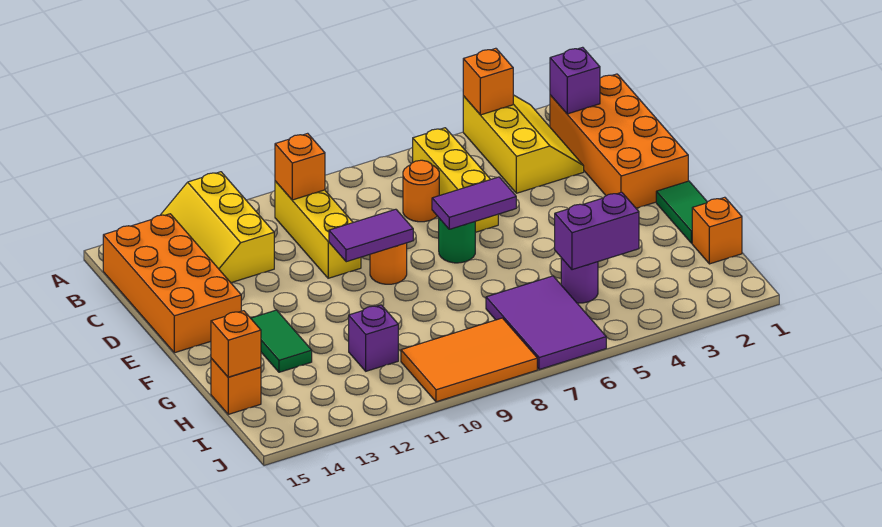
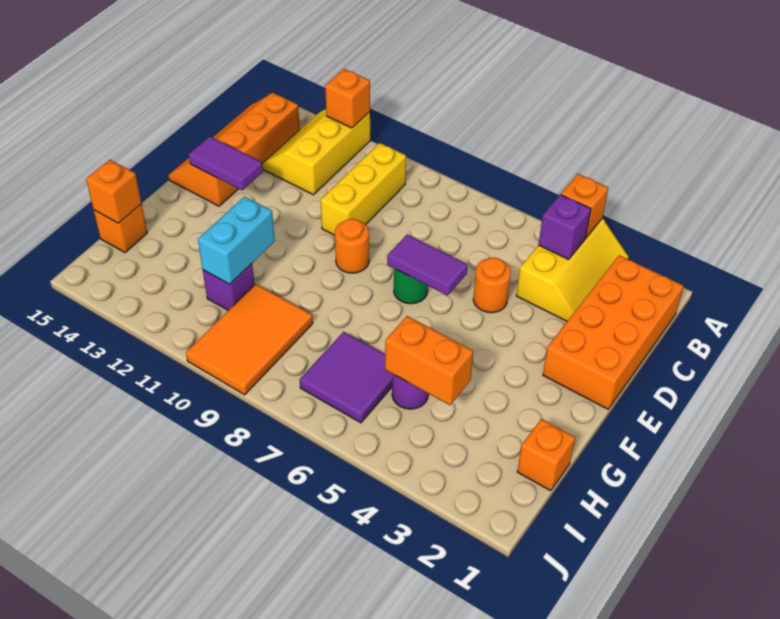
purple brick B2 level 2 -> purple brick B4 level 2
yellow brick B6:D6 level 1 -> none
orange brick B10 level 2 -> orange brick A12 level 2
orange brick B14:E15 level 1 -> orange slope B14:E15 level 1 top 14
orange round brick C7 level 1 -> orange round brick D5 level 1
purple tile E9:E10 level 2 -> purple tile E13:E14 level 2
green tile F1:G1 level 1 -> none
green tile F13:G13 level 1 -> none
none -> cyan brick G11:H11 level 2
purple brick H4:H5 level 2 -> orange brick H4:H5 level 2
purple tile H6:J7 level 1 -> purple tile H6:I7 level 1
orange tile I8:J10 level 1 -> orange tile H9:J10 level 1

